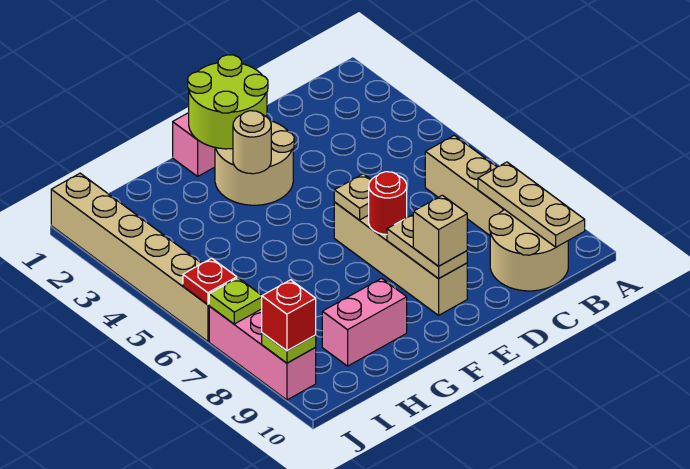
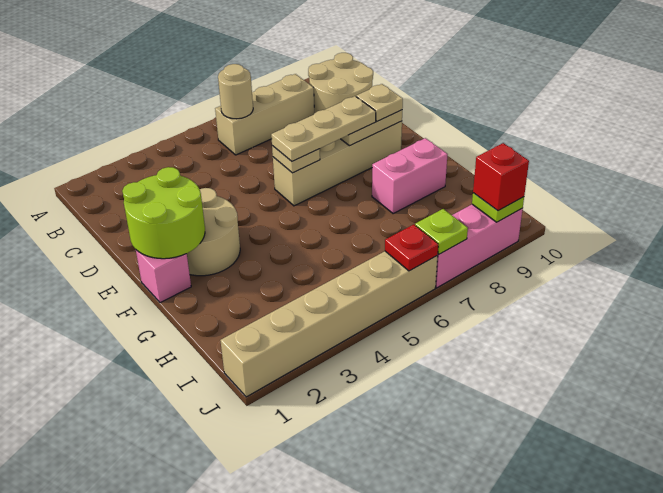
tan plate B8:B10 level 2 -> tan plate E6:E8 level 3
red round brick E7 level 2 -> none
tan brick E9 level 3 -> tan plate E9 level 3
tan round brick F3 level 2 -> tan round brick B6 level 2
pink brick G9:H9 level 1 -> pink brick G8:G9 level 1

